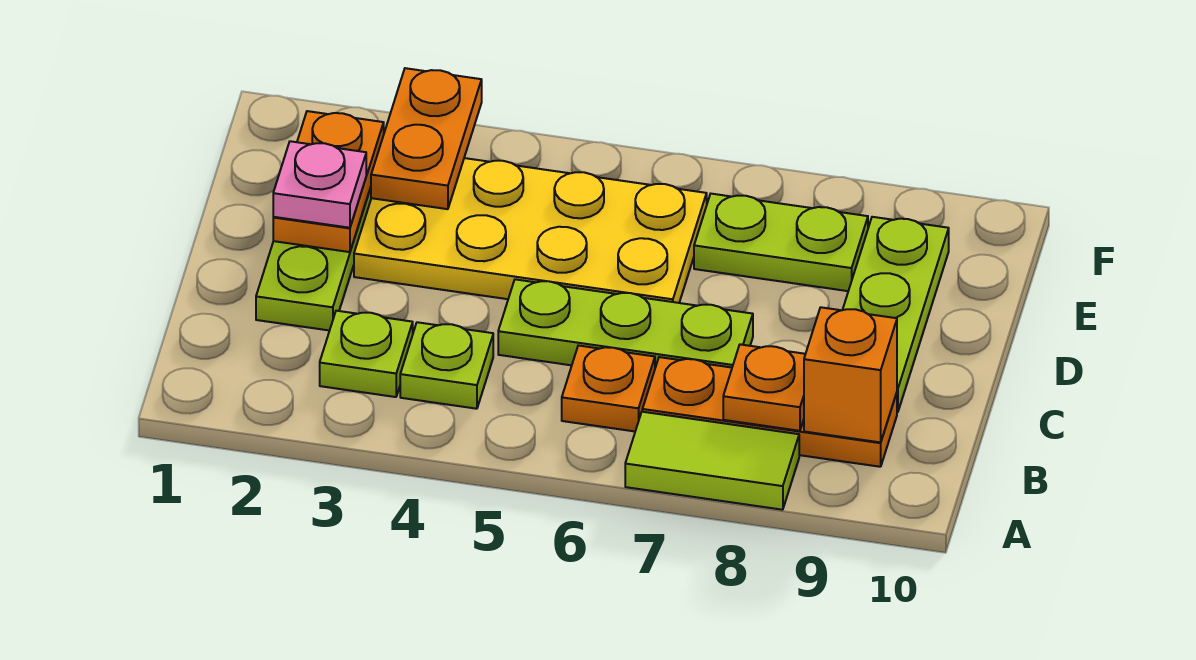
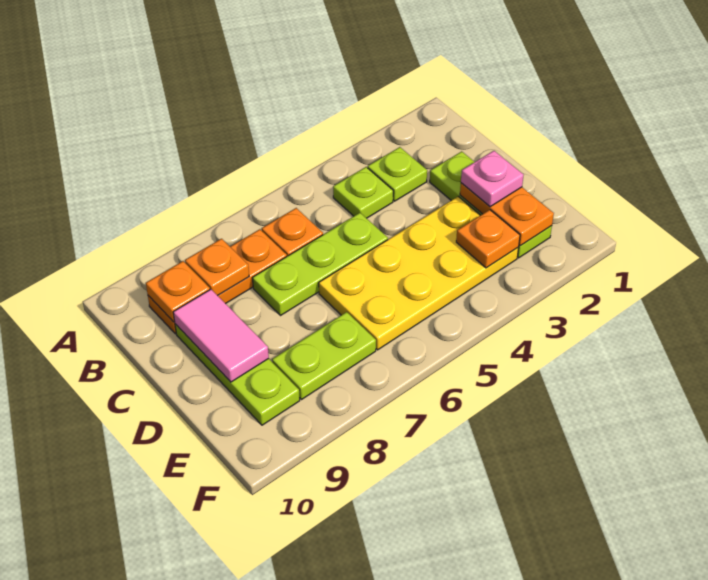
lime tile A7:A8 level 1 -> none
orange brick B9 level 2 -> orange plate B9 level 2
none -> pink tile C9:D9 level 2
orange plate E3:F3 level 2 -> orange plate E3 level 2

